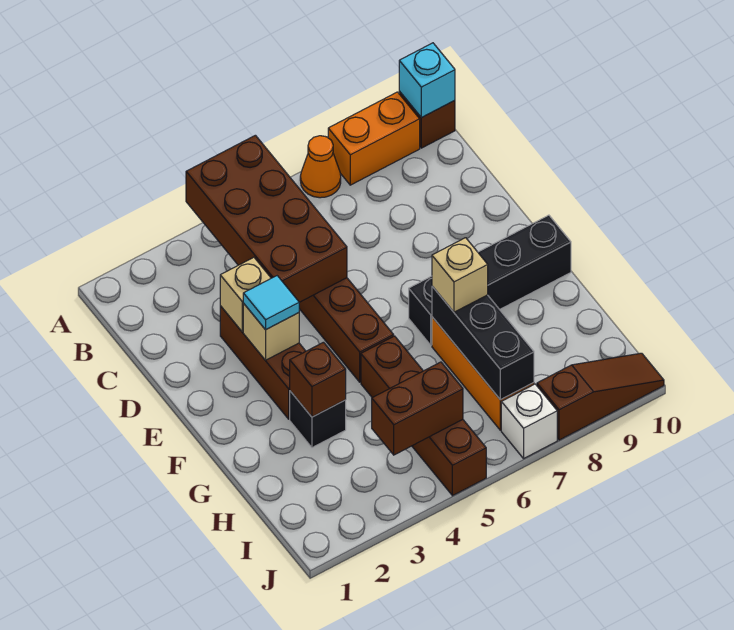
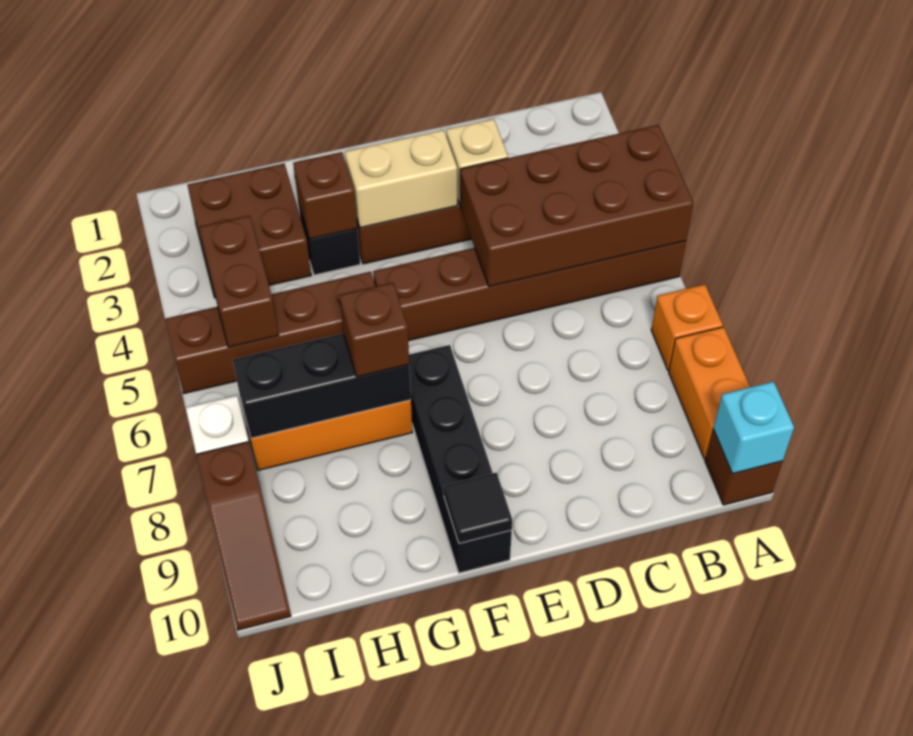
orange cone A7 level 1 -> orange brick A7 level 1
tan brick E3 level 2 -> tan brick E3:F3 level 2
cyan tile E3 level 3 -> none
none -> black tile F10 level 2
tan brick G7 level 3 -> brown brick G7 level 3
none -> brown brick H2:I3 level 1

